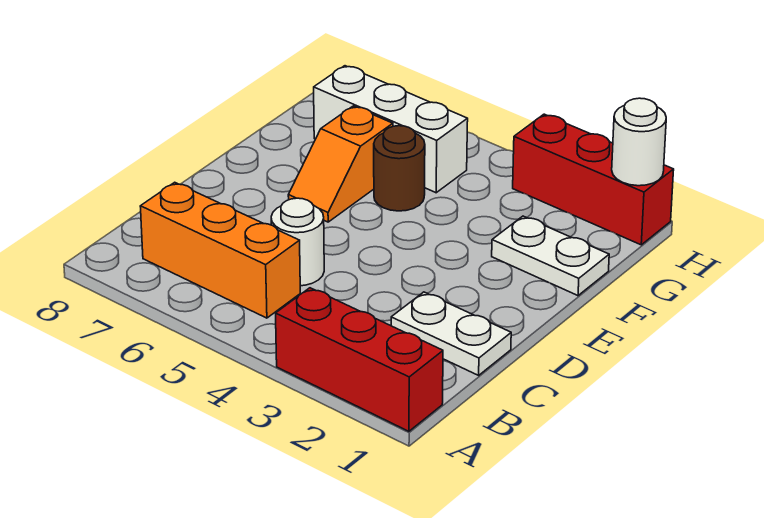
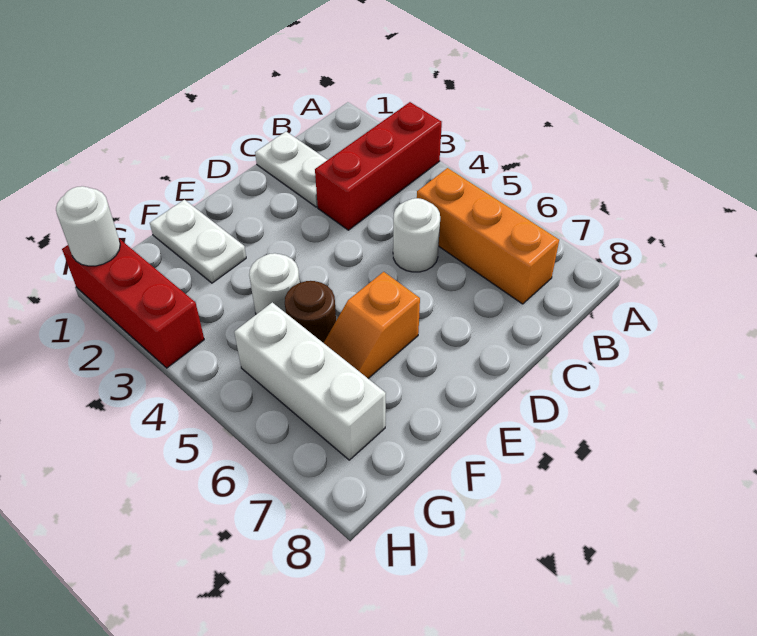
red brick A1:A3 level 1 -> red brick A3:C3 level 1
orange slope E6:F6 level 1 top F -> orange slope E6:F6 level 1 top E
none -> white round brick F4 level 1

